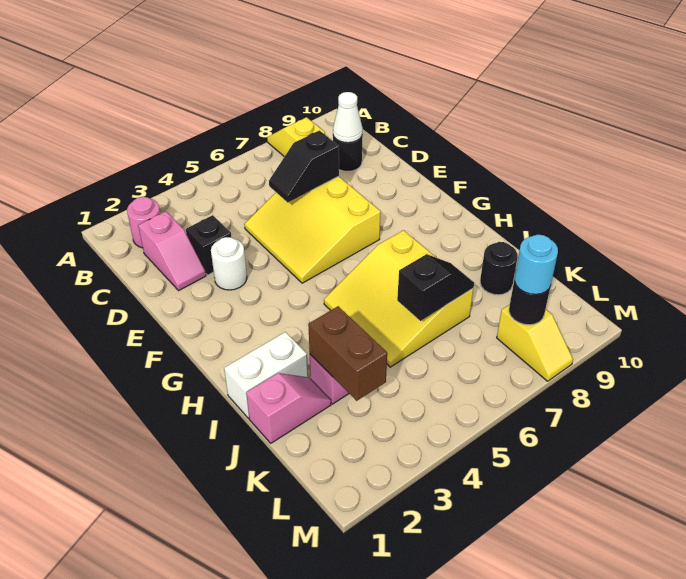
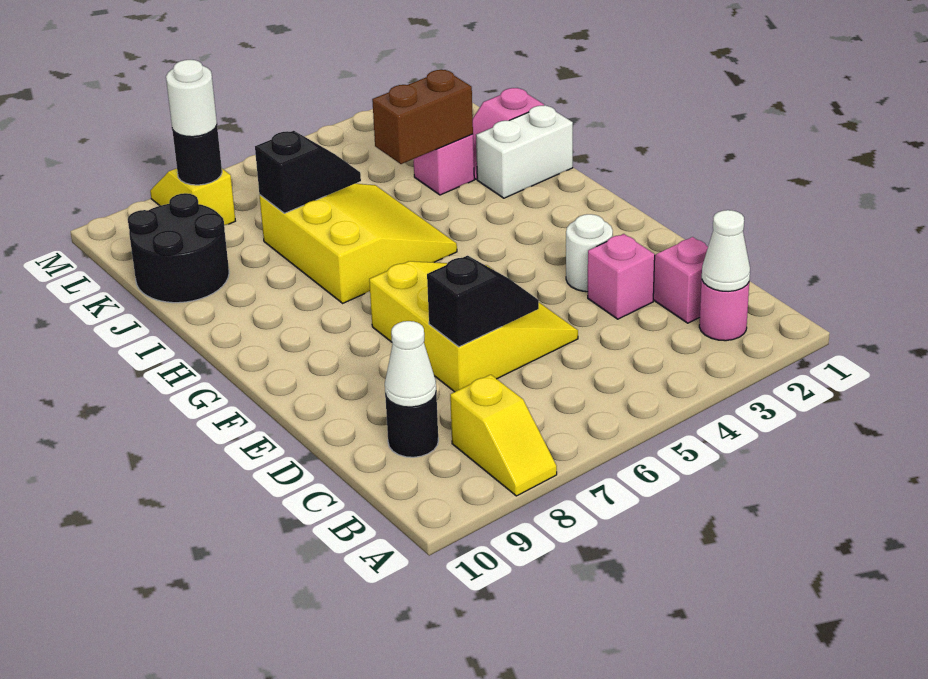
none -> white cone B2 level 2
black brick D3 level 1 -> pink brick D3 level 1
brown brick J3:K3 level 2 -> brown brick J3:J4 level 2
black slope J6:J7 level 2 top 6 -> black slope J6:J7 level 2 top 7
black round brick J9 level 1 -> black round brick J9:K10 level 1
cyan round brick L8 level 3 -> white round brick L8 level 3

